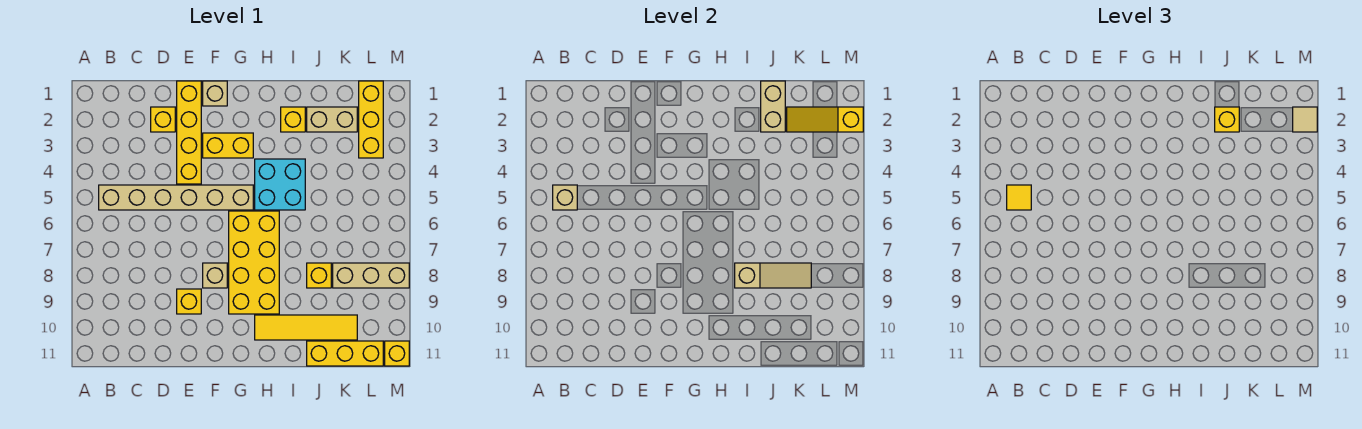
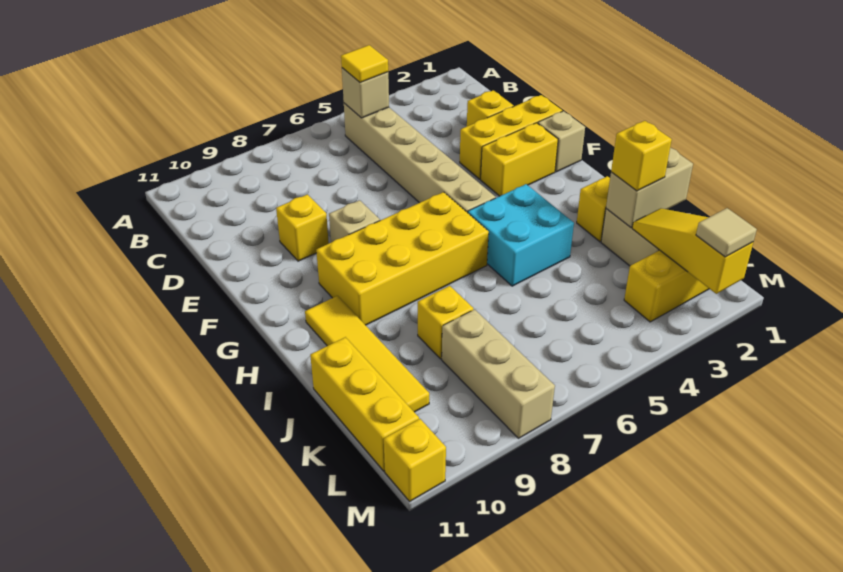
yellow brick E1:E4 level 1 -> yellow brick E1:E3 level 1
yellow brick F3:G3 level 1 -> yellow brick F2:F3 level 1
tan slope I8:K8 level 2 top I -> none

